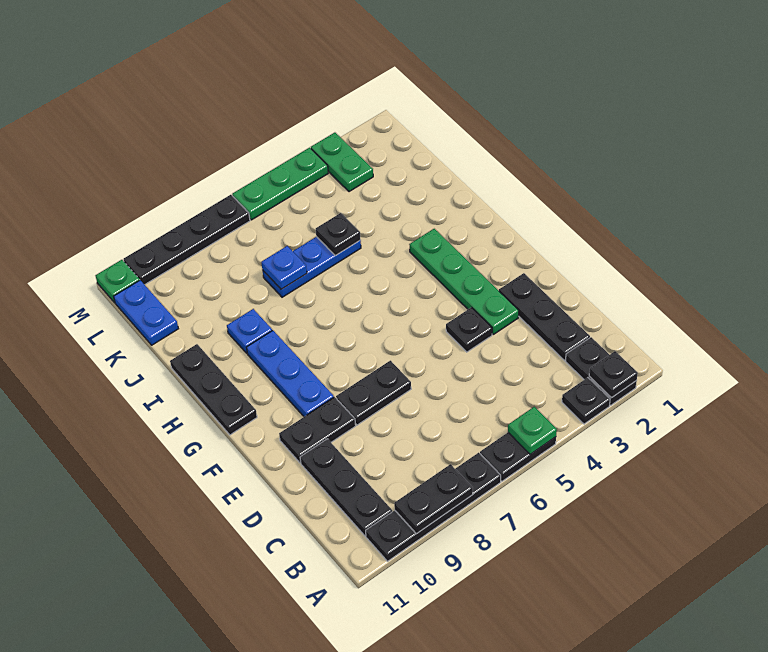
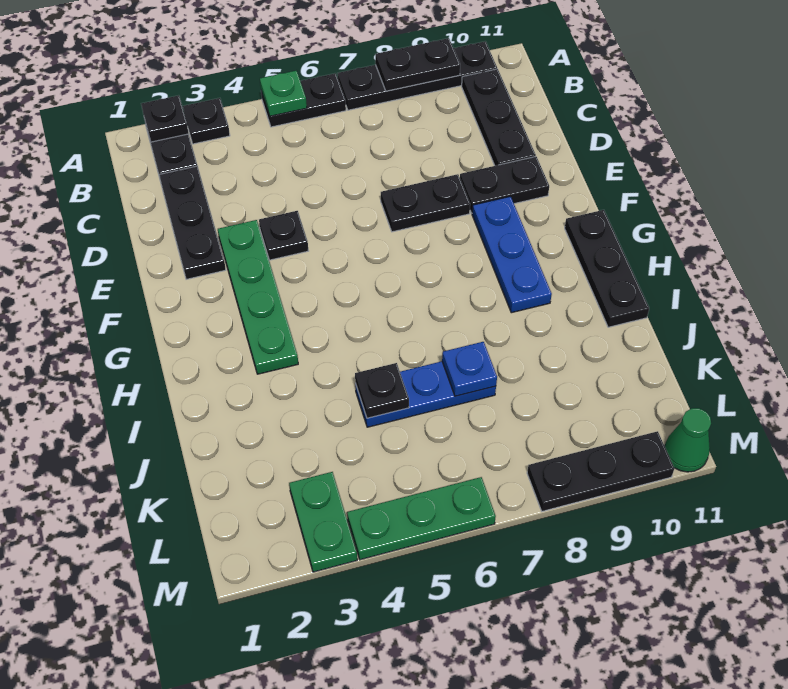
blue plate I9 level 1 -> none
blue plate K11:L11 level 1 -> none
black plate M7:M10 level 1 -> black plate M8:M10 level 1
green plate M11 level 1 -> green cone M11 level 1

